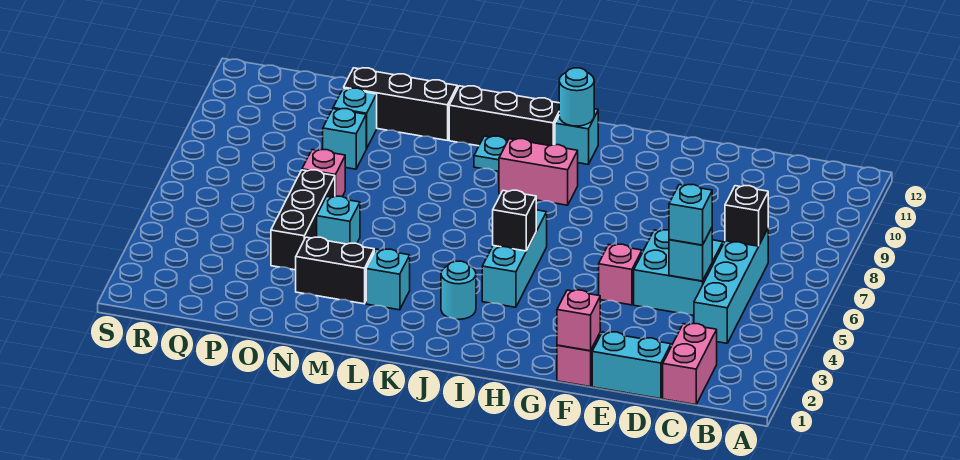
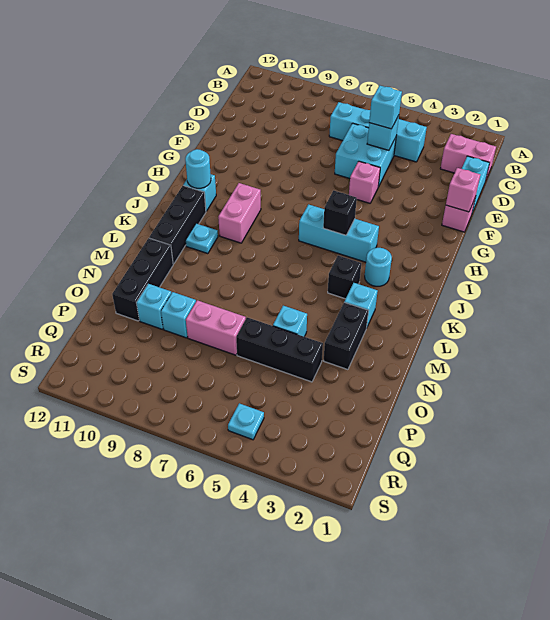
black brick C7 level 2 -> black brick K4 level 1
pink brick O7 level 1 -> pink brick O7:O8 level 1
none -> cyan plate R5 level 1

